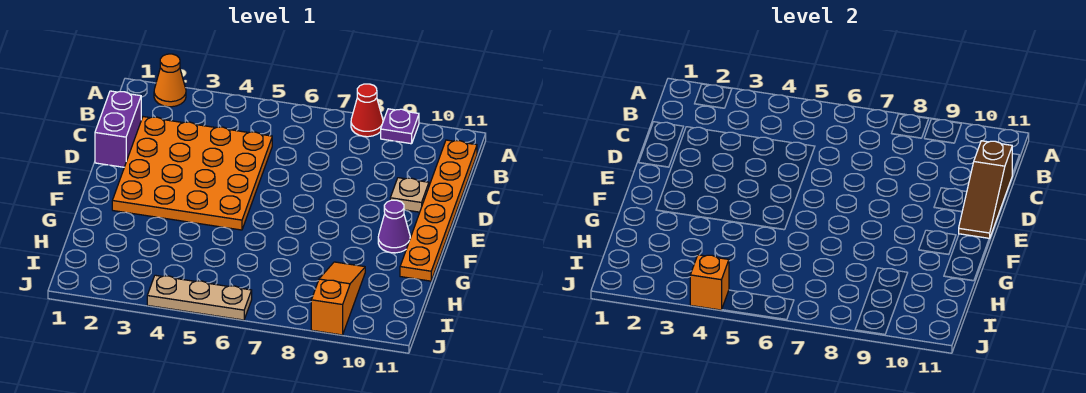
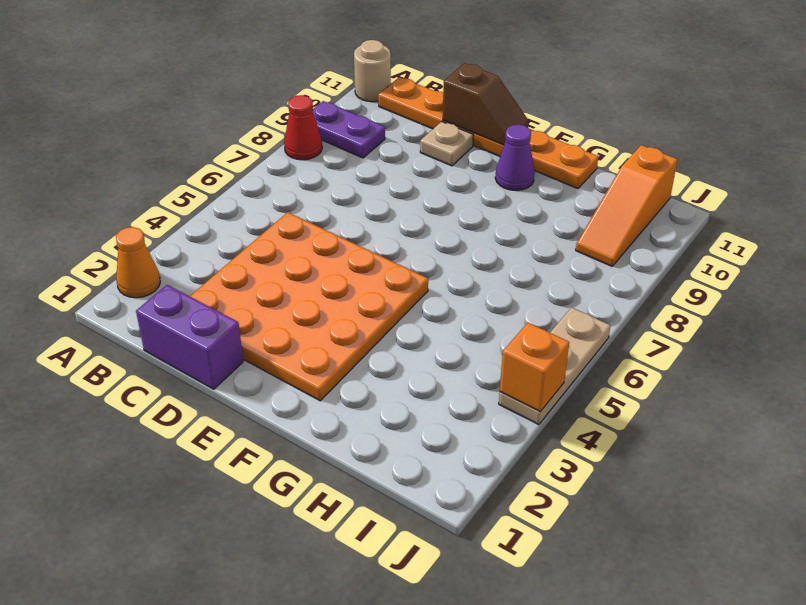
purple plate A9 level 1 -> purple plate A9:B9 level 1
none -> tan round brick A11 level 1
brown slope C11:E11 level 2 top C -> brown slope D11:E11 level 2 top D
orange slope H9:J9 level 1 top J -> orange slope I9:I11 level 1 top 11

